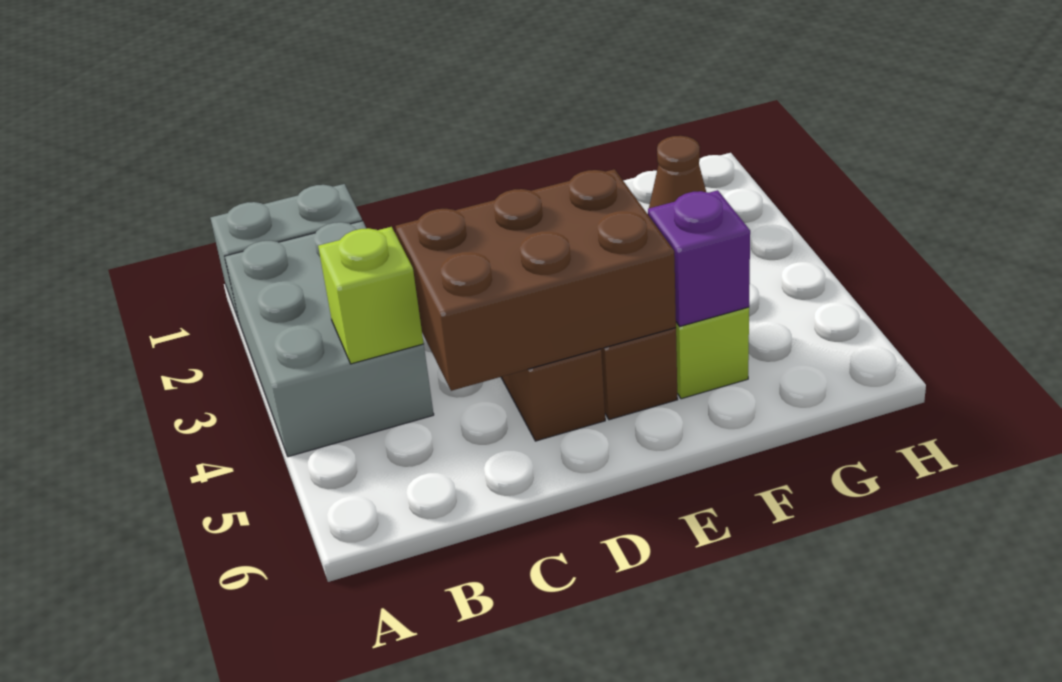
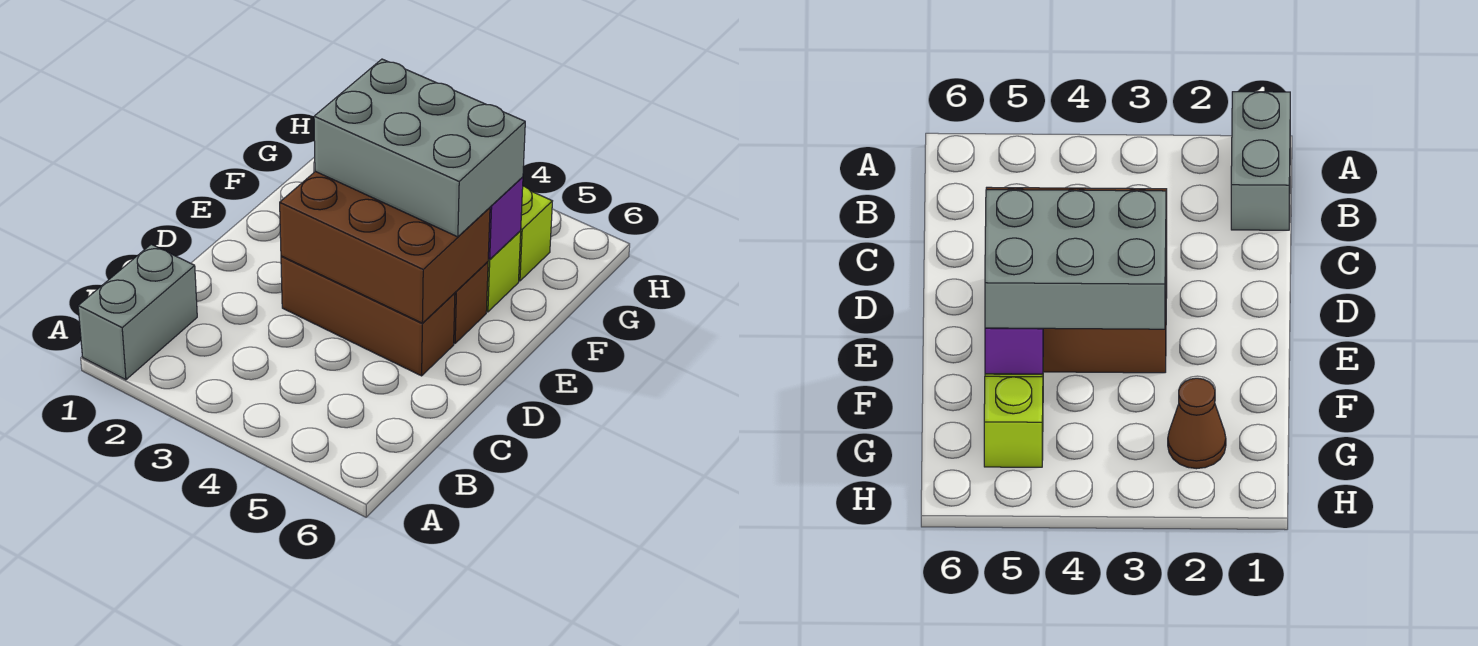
grey brick A2:B4 level 1 -> grey brick E3:F5 level 3
lime brick B4 level 2 -> lime brick G5 level 1
brown brick C4:E5 level 2 -> brown brick D3:E5 level 2

